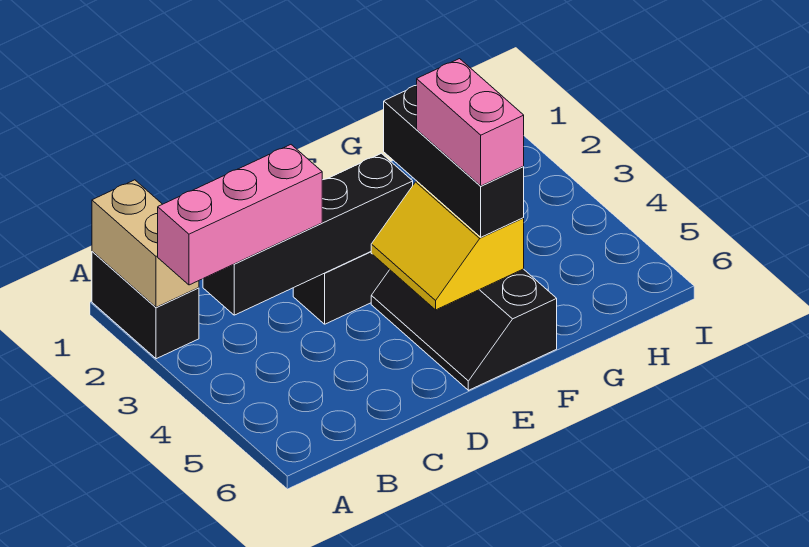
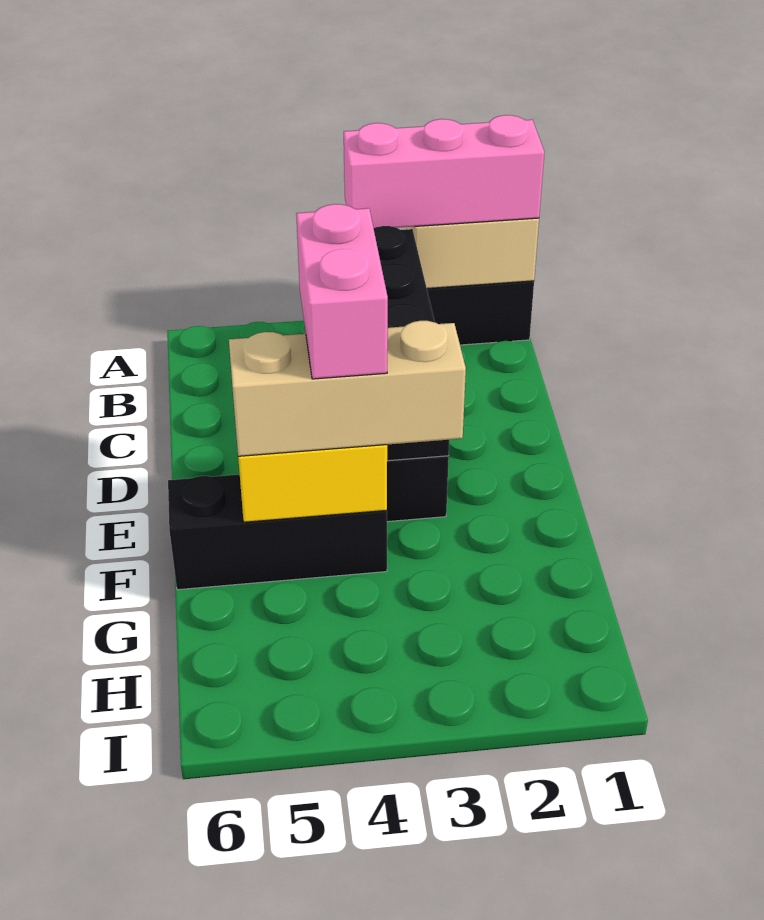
pink brick A3:C3 level 3 -> pink brick A1:A3 level 3
black brick F3:F5 level 3 -> tan brick F3:F5 level 3
pink brick F4:F5 level 4 -> pink brick E4:F4 level 4

